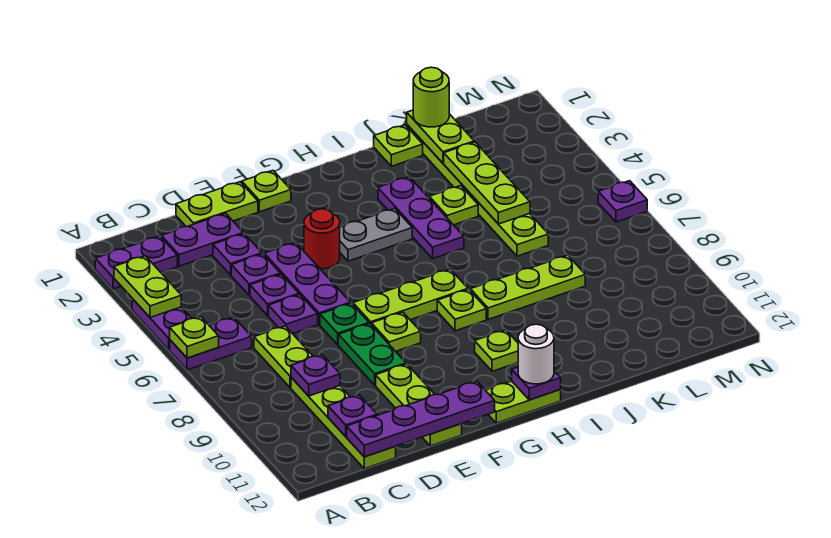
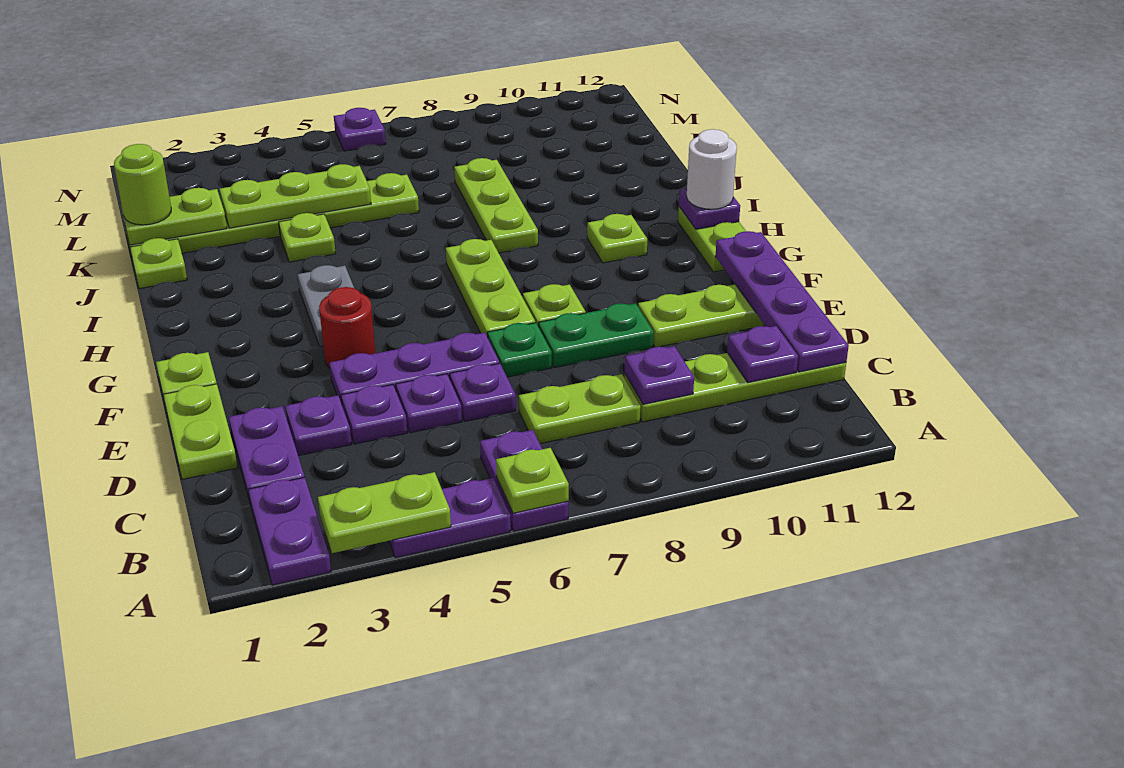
lime plate H8 level 1 -> none
purple plate I3:I5 level 1 -> none

